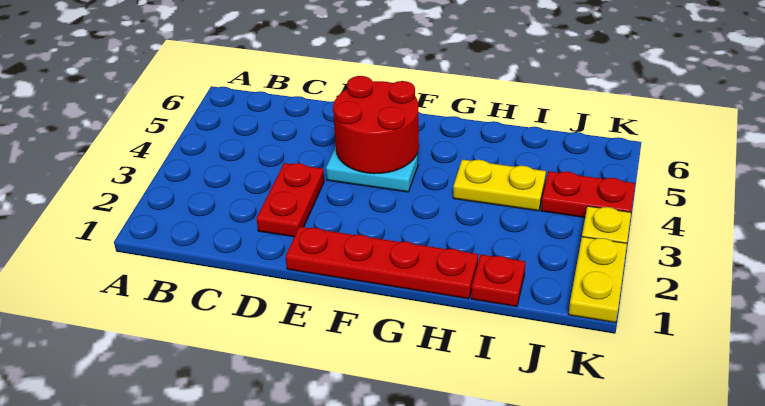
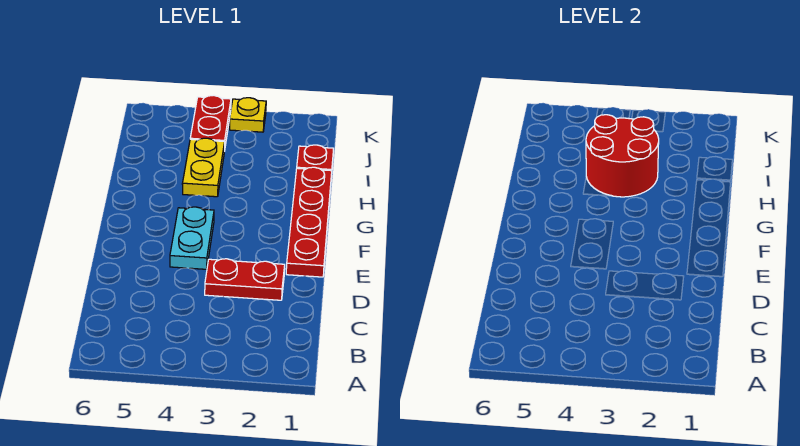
red round brick E4:F5 level 2 -> red round brick H3:I4 level 2
yellow plate K1:K2 level 1 -> none

